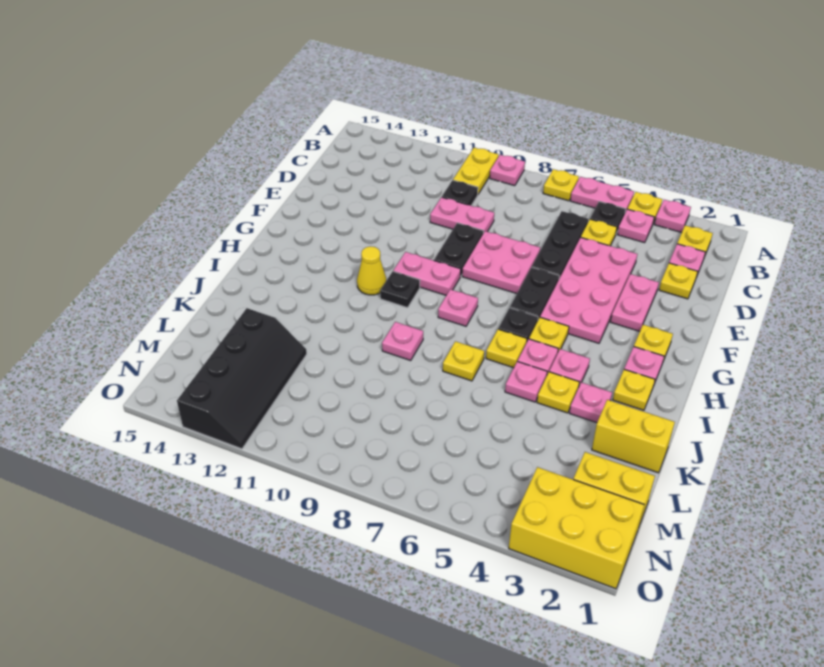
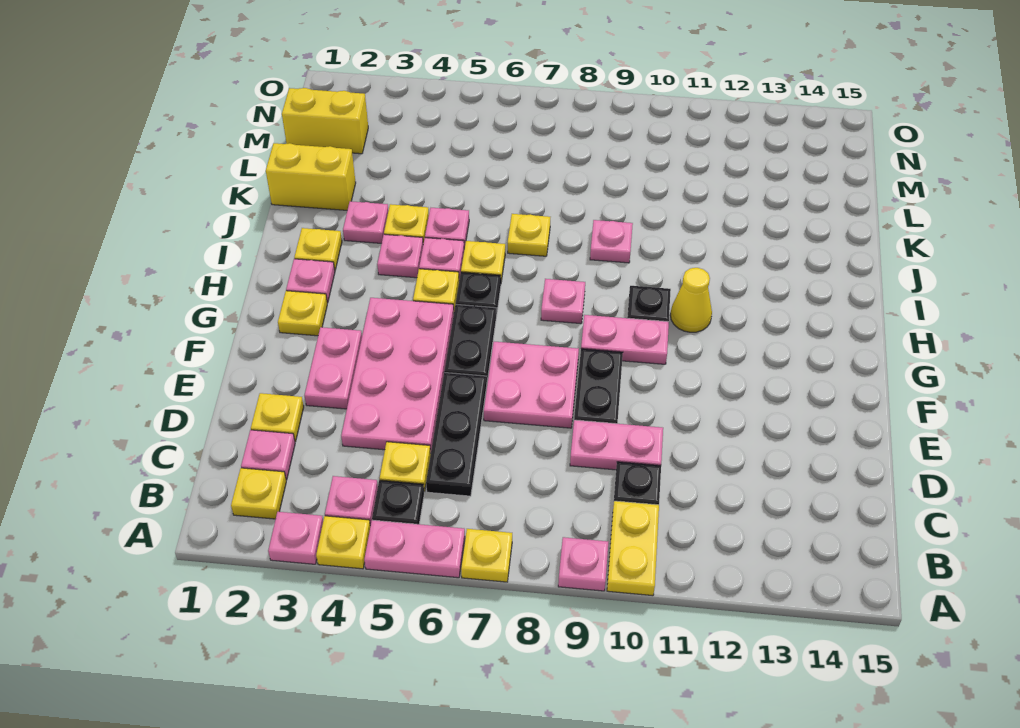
black slope L12:O13 level 1 top 13 -> none
yellow brick N1:O3 level 1 -> none

